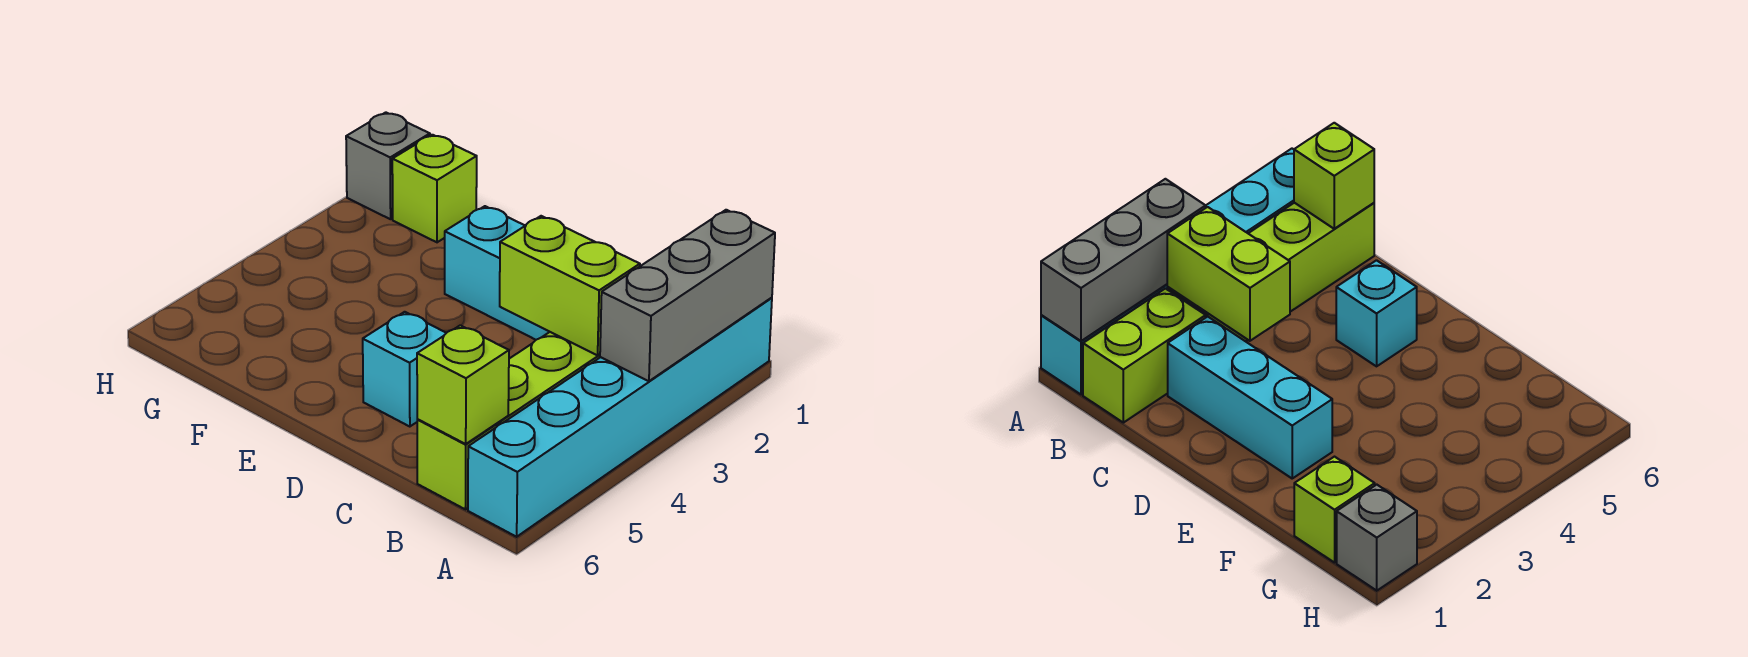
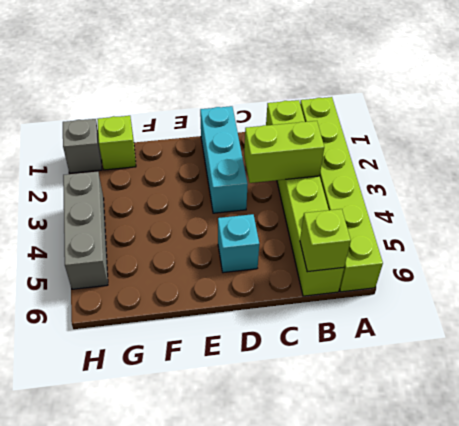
cyan brick A1:A6 level 1 -> lime brick A1:A6 level 1
grey brick A1:A3 level 2 -> grey brick H3:H5 level 1
cyan brick C2:E2 level 1 -> cyan brick D1:D3 level 1

